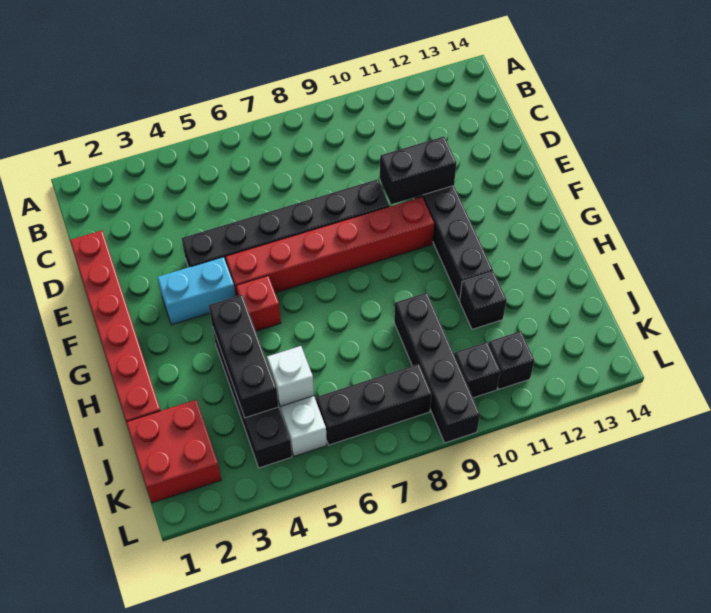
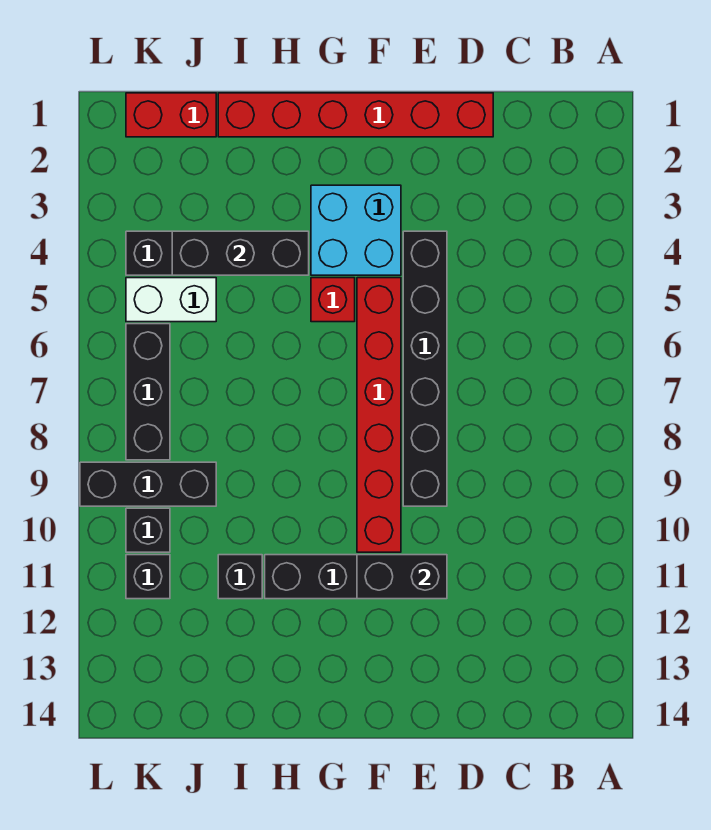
black brick E10:E11 level 2 -> black brick E11:F11 level 2
cyan brick F3:F4 level 1 -> cyan brick F3:G4 level 1
black brick I9:L9 level 1 -> black brick J9:L9 level 1
red brick J1:K2 level 1 -> red brick J1:K1 level 1
white brick J5 level 2 -> none

